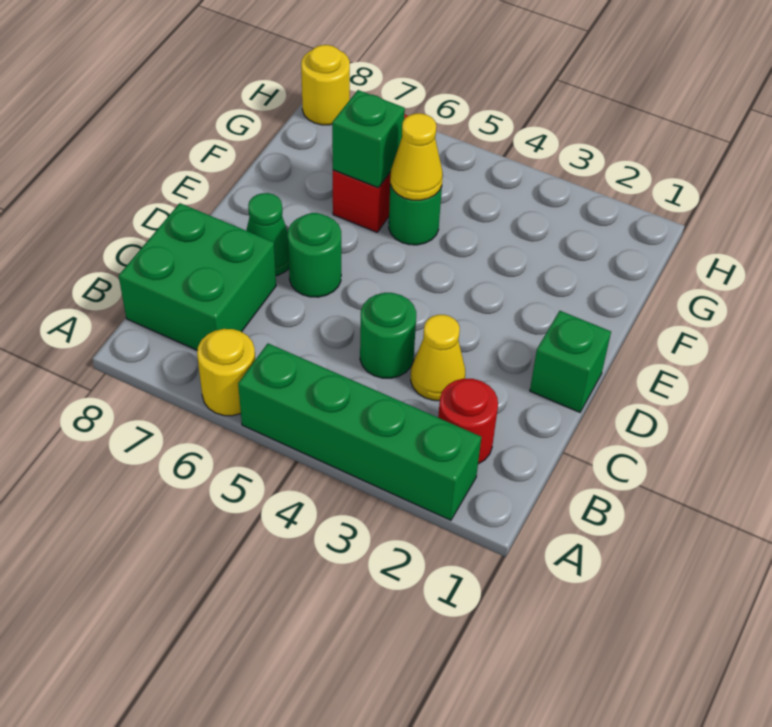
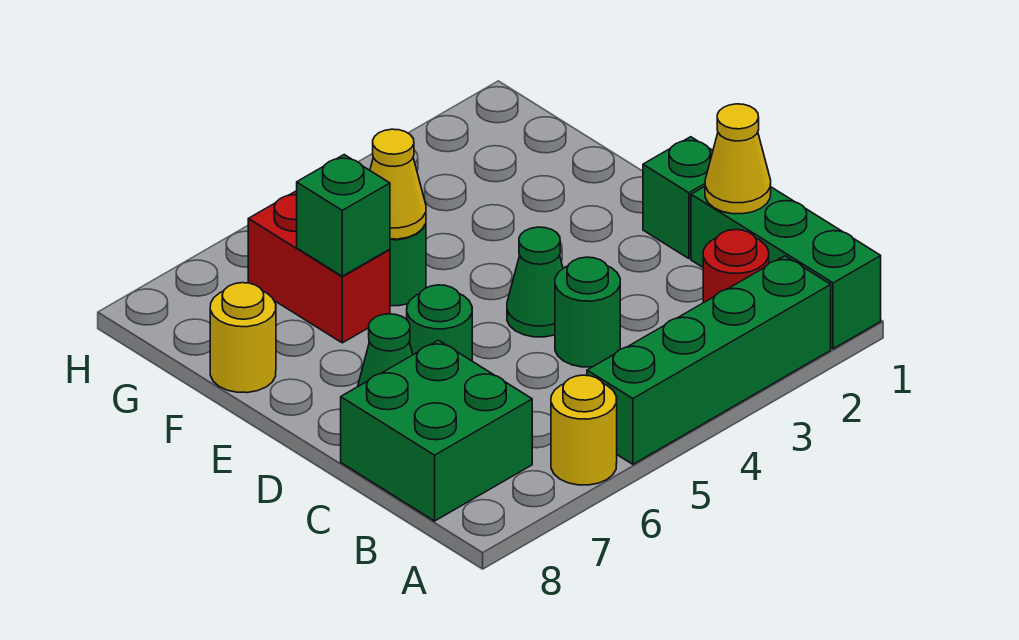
none -> green brick A1:C1 level 1
yellow cone C3 level 1 -> yellow cone C1 level 2
none -> green cone D4 level 1
yellow round brick H8 level 1 -> yellow round brick F8 level 1

